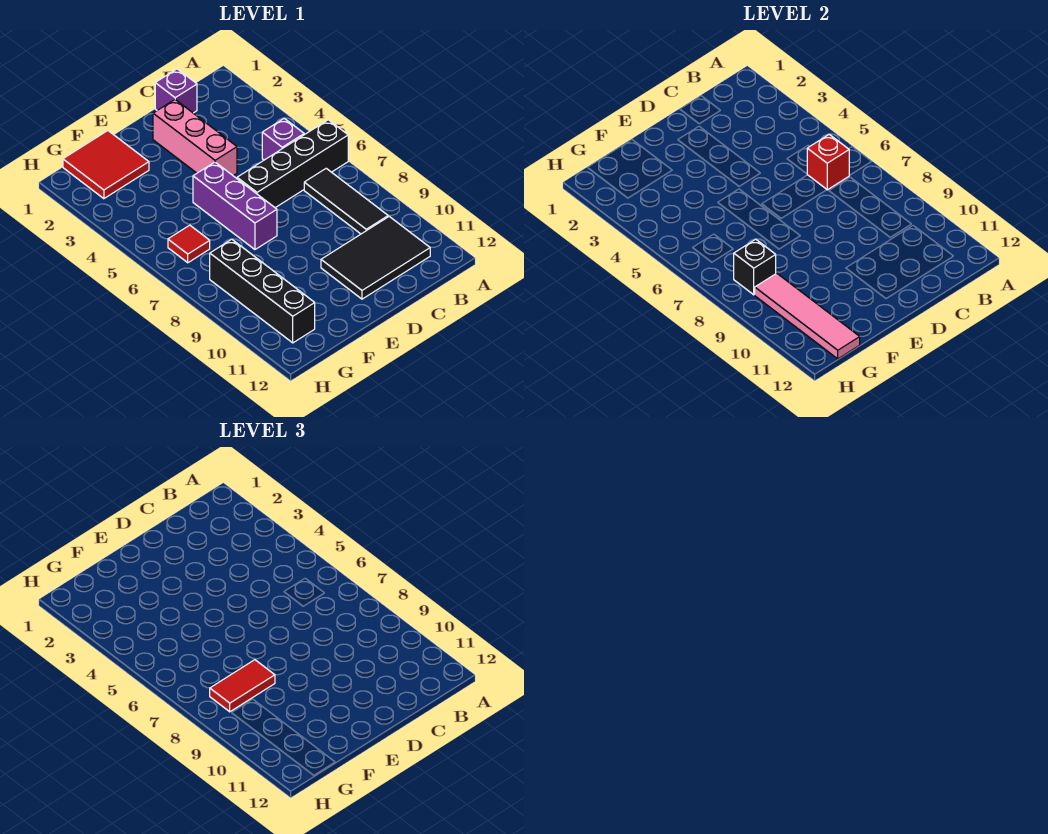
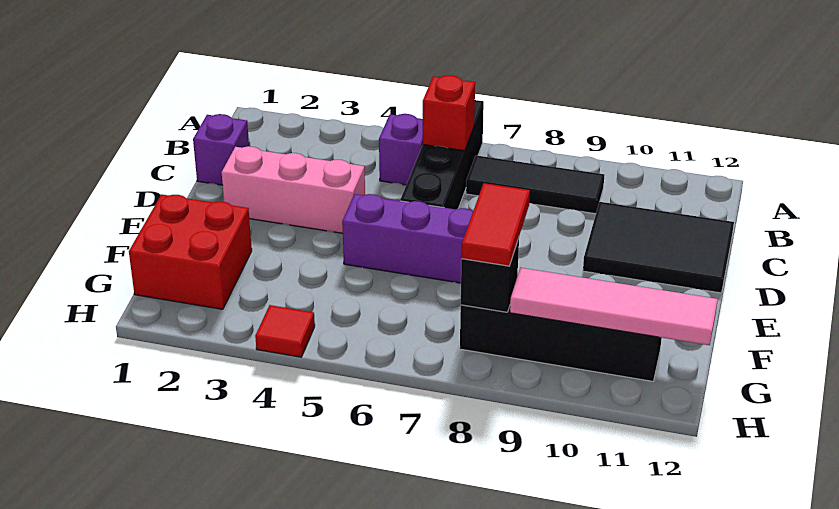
black tile B10:D11 level 1 -> black tile C10:D12 level 1
red tile F1:G2 level 1 -> red brick F1:G2 level 1
red tile G6 level 1 -> red tile H4 level 1

